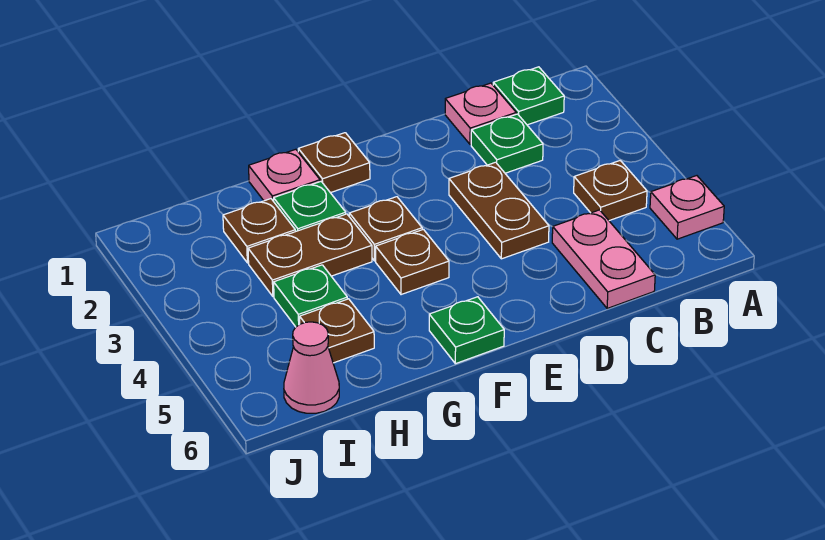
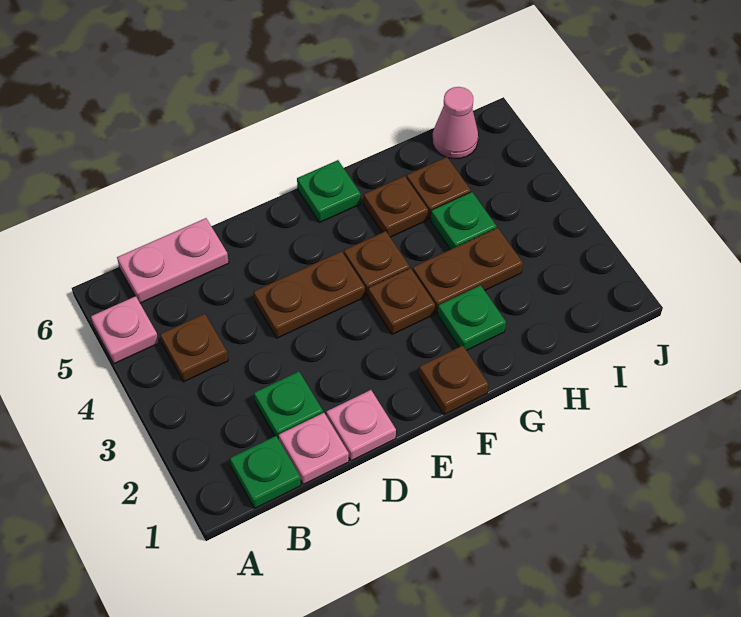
pink plate C5:C6 level 1 -> pink plate B6:C6 level 1
brown plate D3:D4 level 1 -> brown plate D4:E4 level 1
pink plate G1 level 1 -> pink plate D1 level 1
brown plate H2 level 1 -> brown plate G5 level 1

